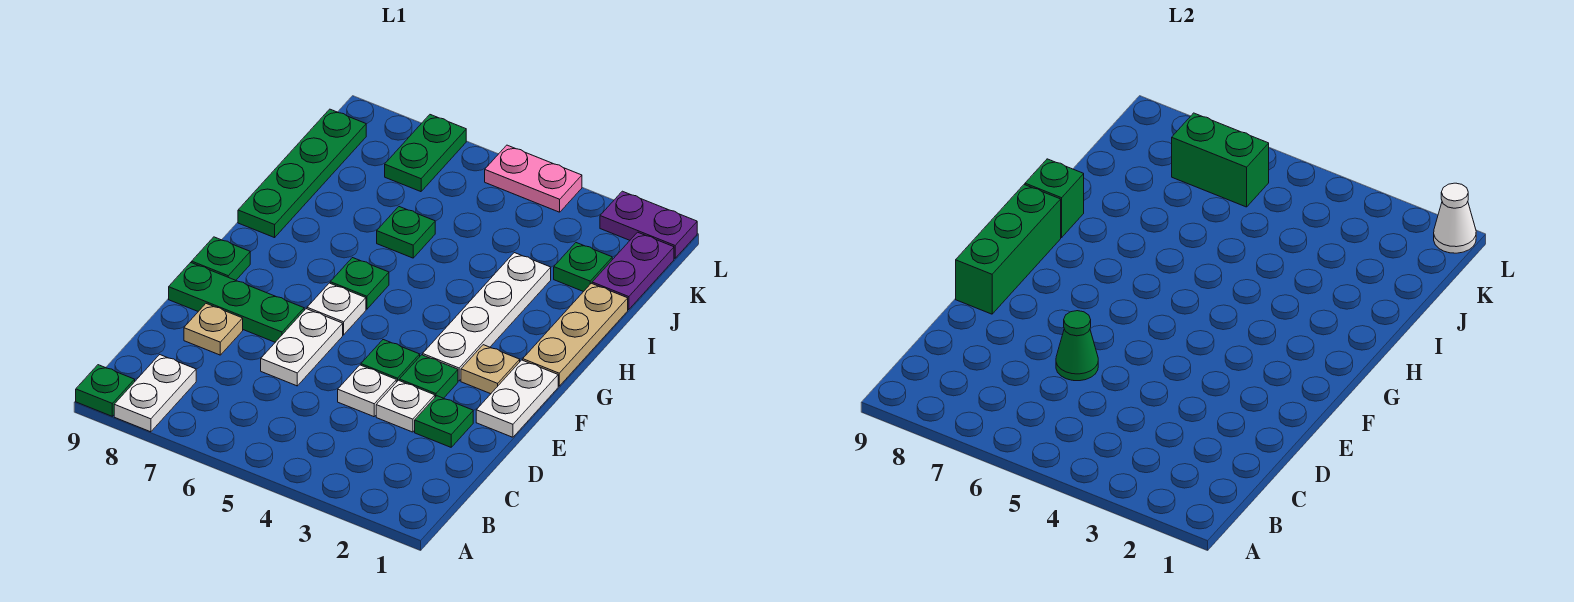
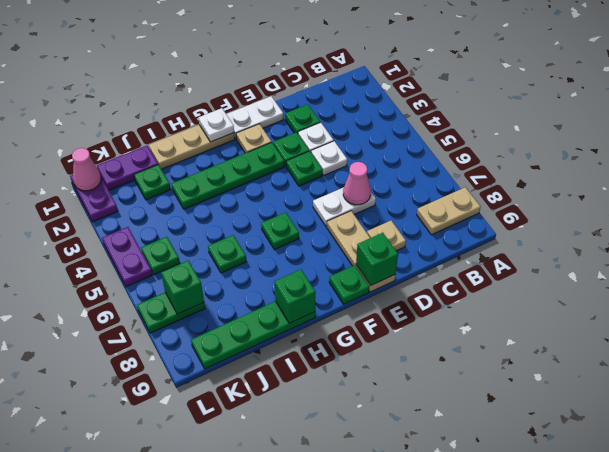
white plate A8:B8 level 1 -> tan plate A8:B8 level 1
green plate A9 level 1 -> green plate K5 level 1
green cone D6 level 2 -> pink cone D6 level 2
green plate E7:E9 level 1 -> tan plate E7:E9 level 1
green brick E9:G9 level 2 -> green brick E9 level 2
white plate F3:I3 level 1 -> green plate F3:I3 level 1
white plate F6 level 1 -> white plate G1 level 2
green brick K6:K7 level 2 -> green brick K7 level 2
white cone L1 level 2 -> pink cone L1 level 2
pink plate L4:L5 level 1 -> purple plate L4:L5 level 1

